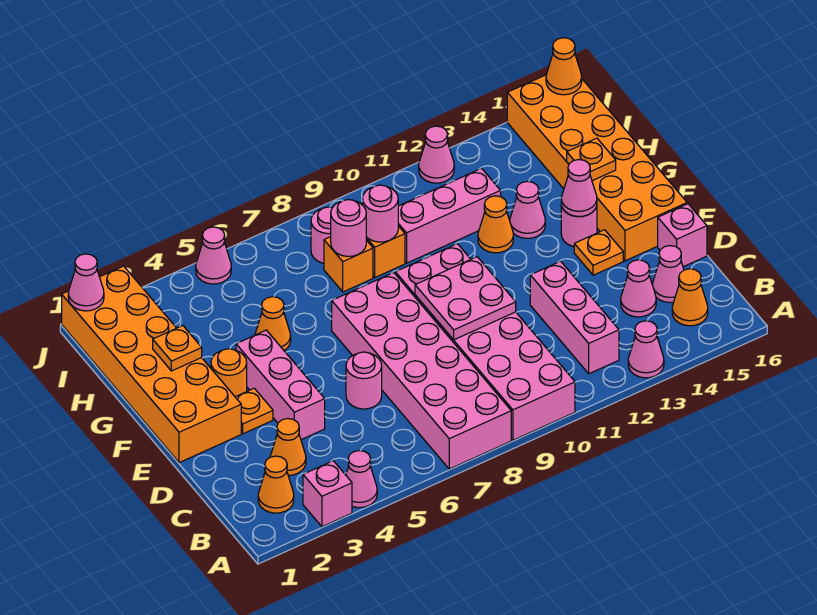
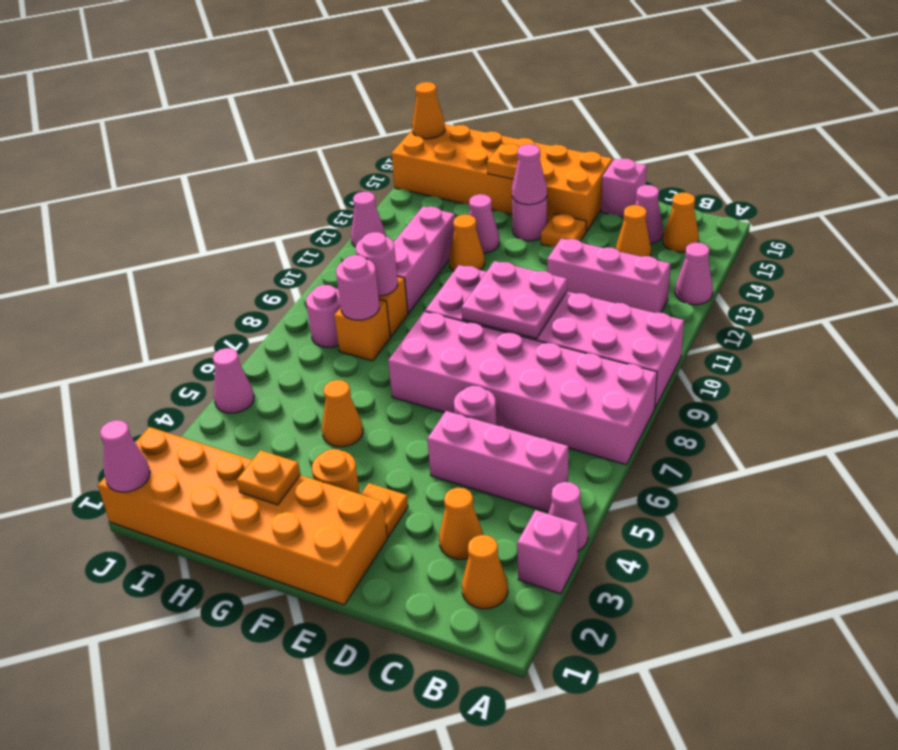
pink cone C14 level 1 -> orange cone C14 level 1
pink brick D4:F4 level 1 -> pink brick B5:D5 level 1

